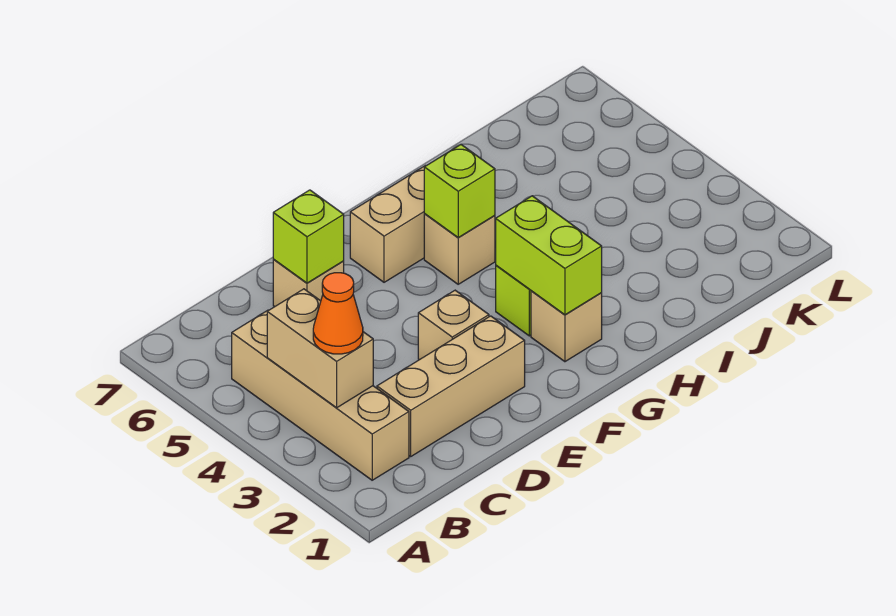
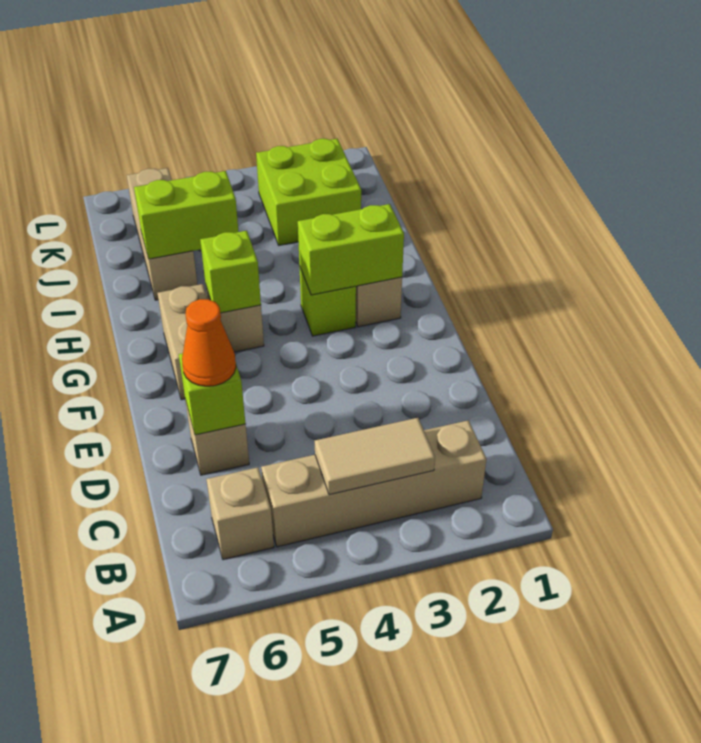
tan brick B3:B4 level 2 -> tan tile B3:B4 level 2
orange cone B3 level 3 -> orange cone D6 level 3
tan brick C2:E2 level 1 -> tan brick I6:K6 level 1
tan brick E3 level 1 -> tan brick B6 level 1
none -> lime brick I5:I6 level 2
none -> lime brick J2:K3 level 1

